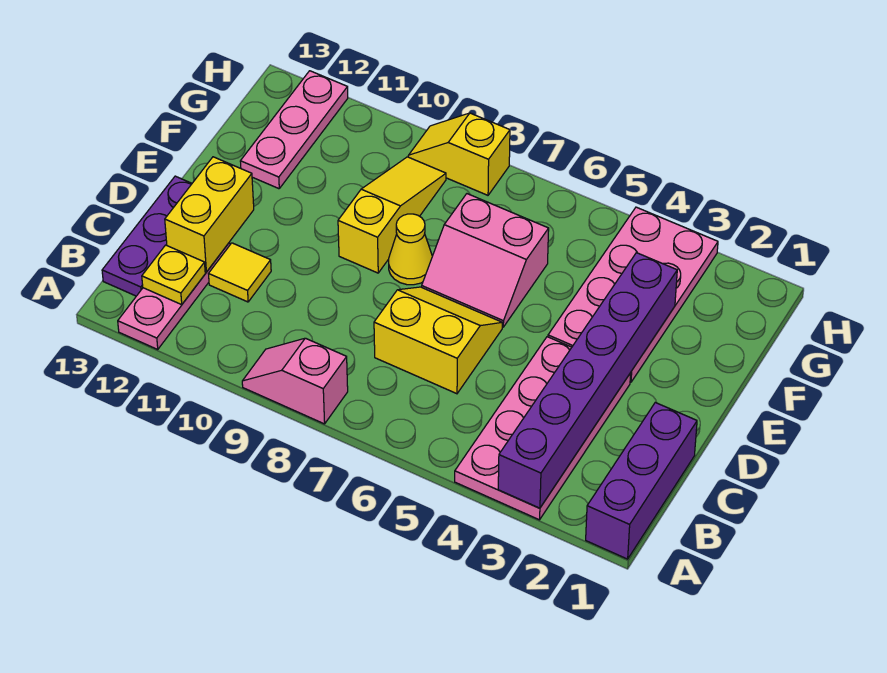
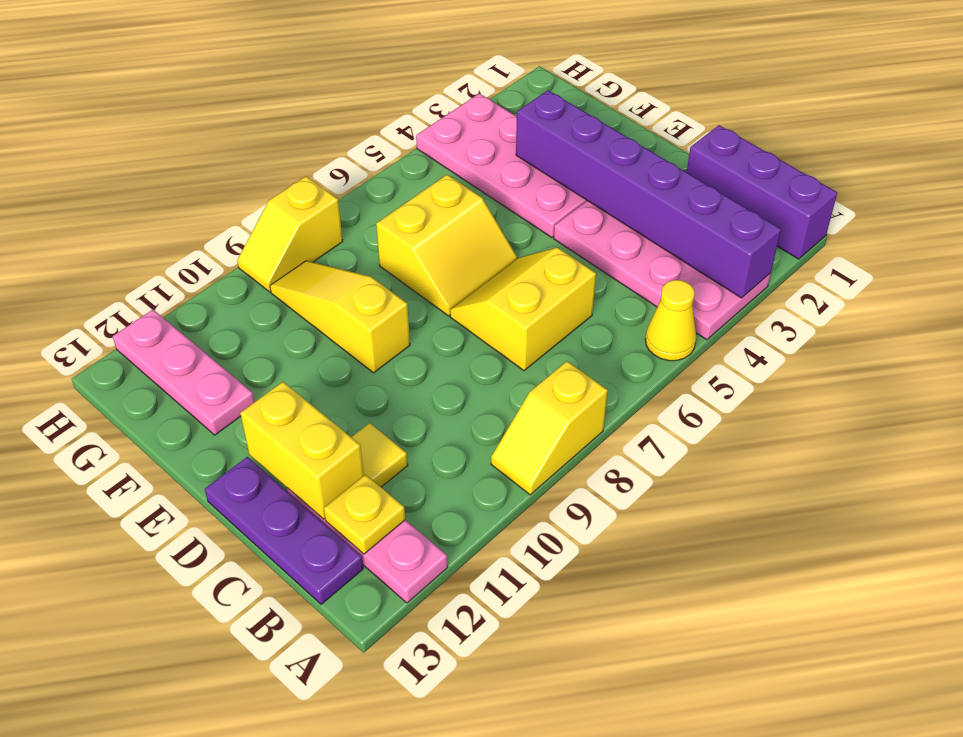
pink slope A8:A9 level 1 top 8 -> yellow slope A8:A9 level 1 top 8
pink slope E6:F7 level 1 top F -> yellow slope E6:F7 level 1 top F
yellow cone E8 level 1 -> yellow cone A5 level 1

